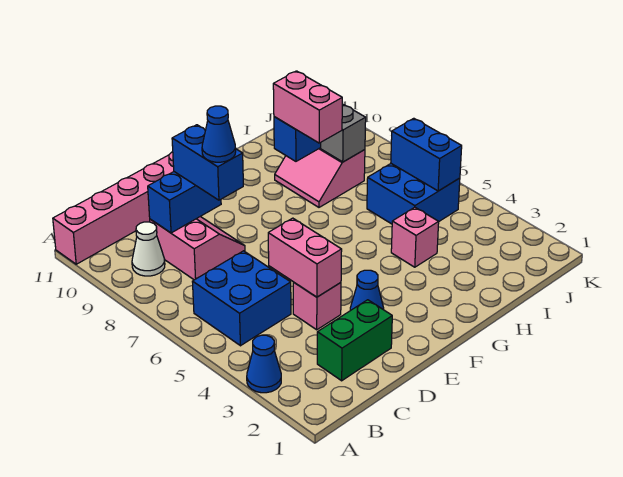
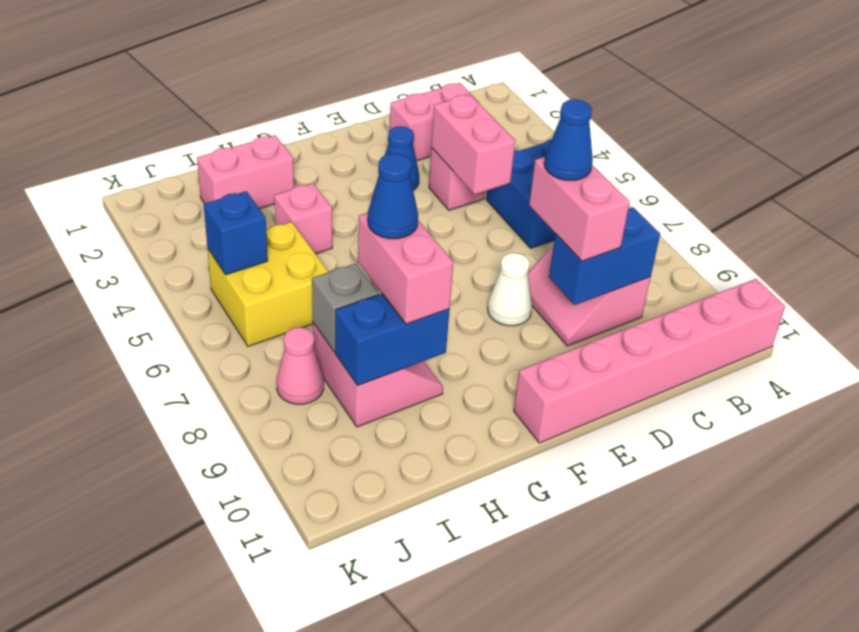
blue cone A3 level 1 -> blue cone H8 level 4
white cone B9 level 1 -> white cone E8 level 1
green brick C2:D2 level 1 -> pink brick C2:D2 level 1
blue brick D8:D9 level 3 -> pink brick D8:D9 level 3
none -> pink brick H2:I2 level 1
blue brick I5:J6 level 1 -> yellow brick I5:J6 level 1
blue brick J5:J6 level 2 -> blue brick J5 level 2
none -> pink cone J8 level 1

